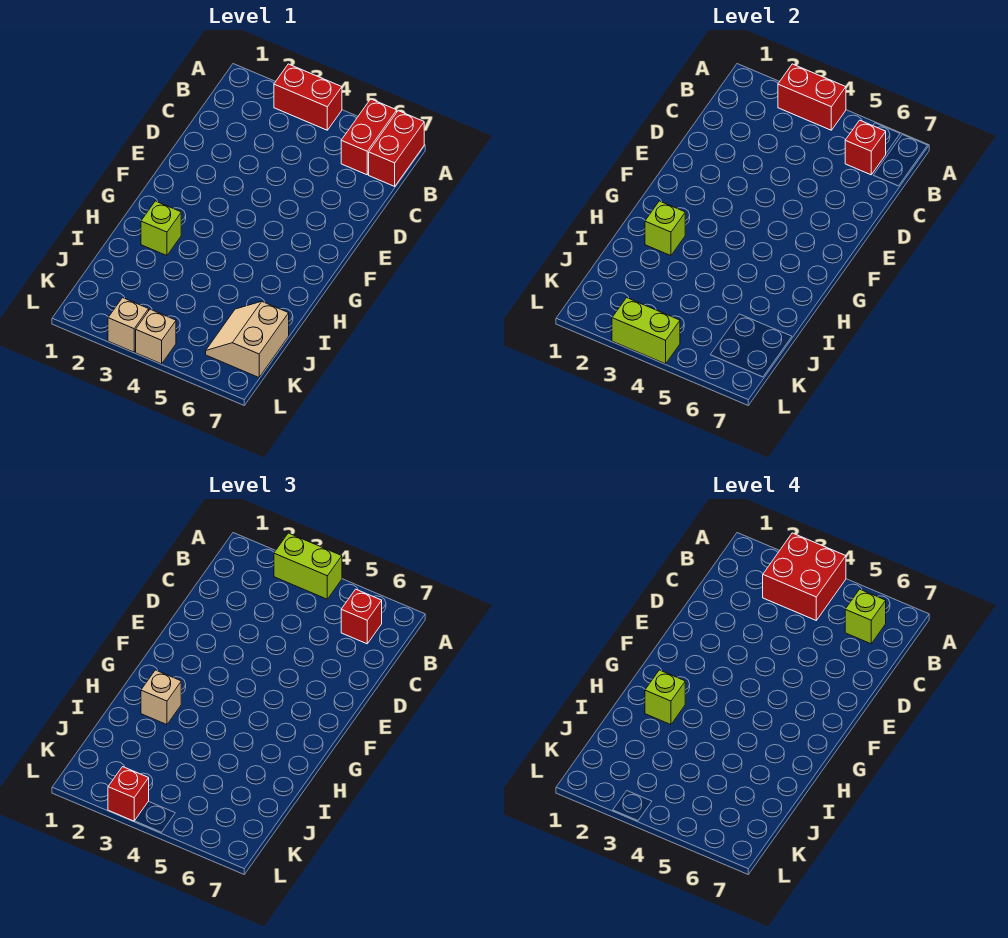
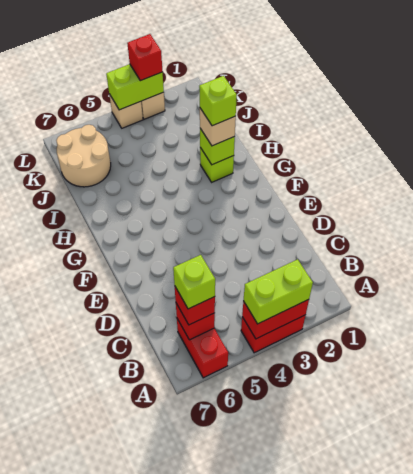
red brick A3:B4 level 4 -> none
red brick A7:B7 level 1 -> none
tan slope J6:K7 level 1 top 7 -> tan round brick J6:K7 level 1

